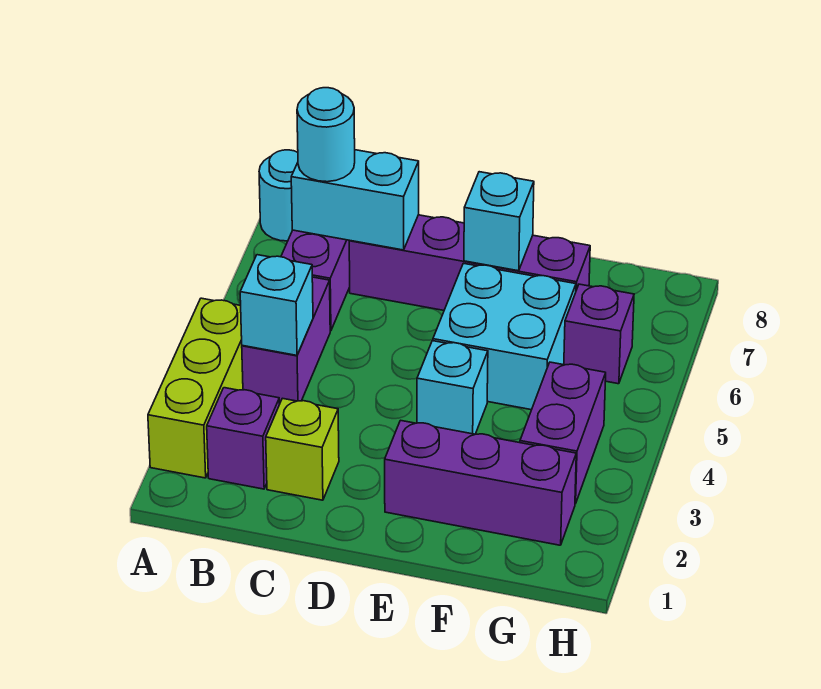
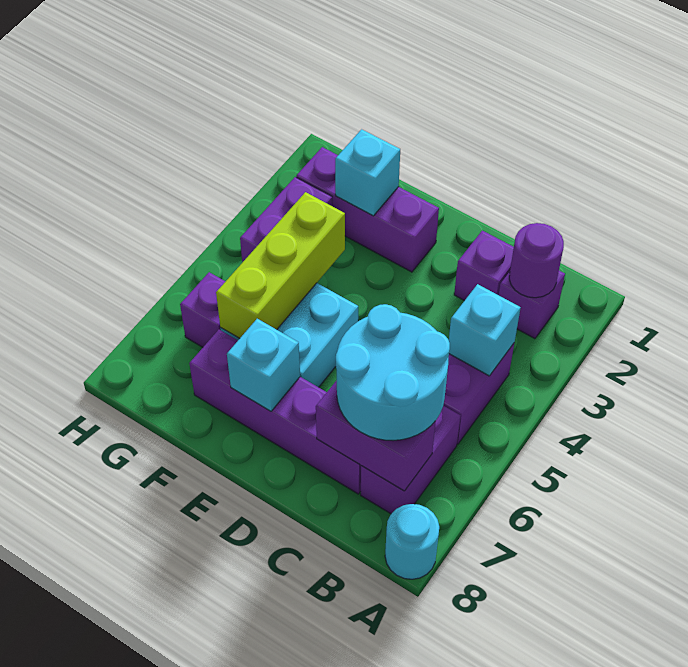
lime brick A2:A4 level 1 -> lime brick F4:F6 level 2
none -> purple round brick B2 level 2
cyan brick B7:C7 level 2 -> purple brick B7:C7 level 2
cyan round brick B7 level 3 -> cyan round brick B6:C7 level 3
lime brick C2 level 1 -> purple brick C2 level 1
cyan brick E4 level 1 -> cyan brick F2 level 2

